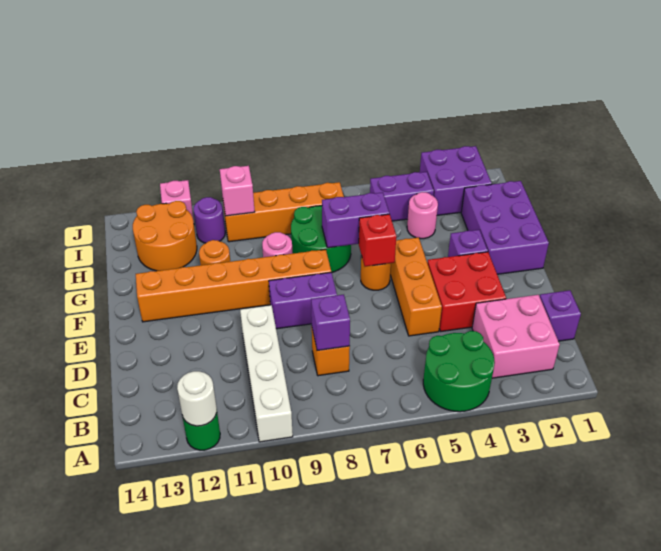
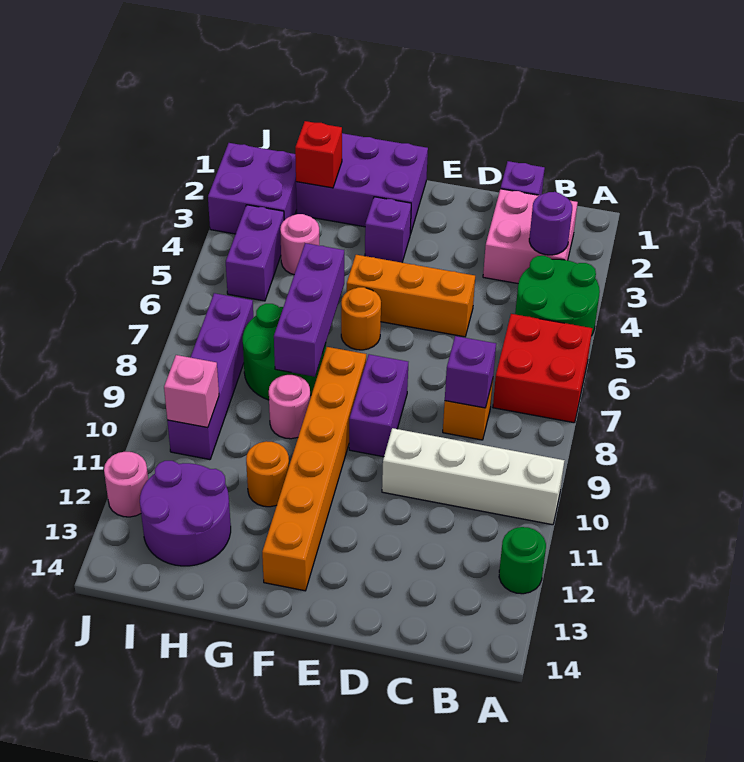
white round brick A12 level 2 -> none
red brick D3:E4 level 1 -> red brick A6:B7 level 1
red brick F6 level 2 -> red brick H2 level 2
purple brick G6:G7 level 2 -> purple brick G6:G8 level 2
orange round brick H12:I13 level 1 -> purple round brick H12:I13 level 1
orange brick I7:I10 level 1 -> purple brick I7:I10 level 1
purple round brick I11 level 1 -> purple round brick B3 level 2
pink brick J12 level 1 -> pink round brick J12 level 1

